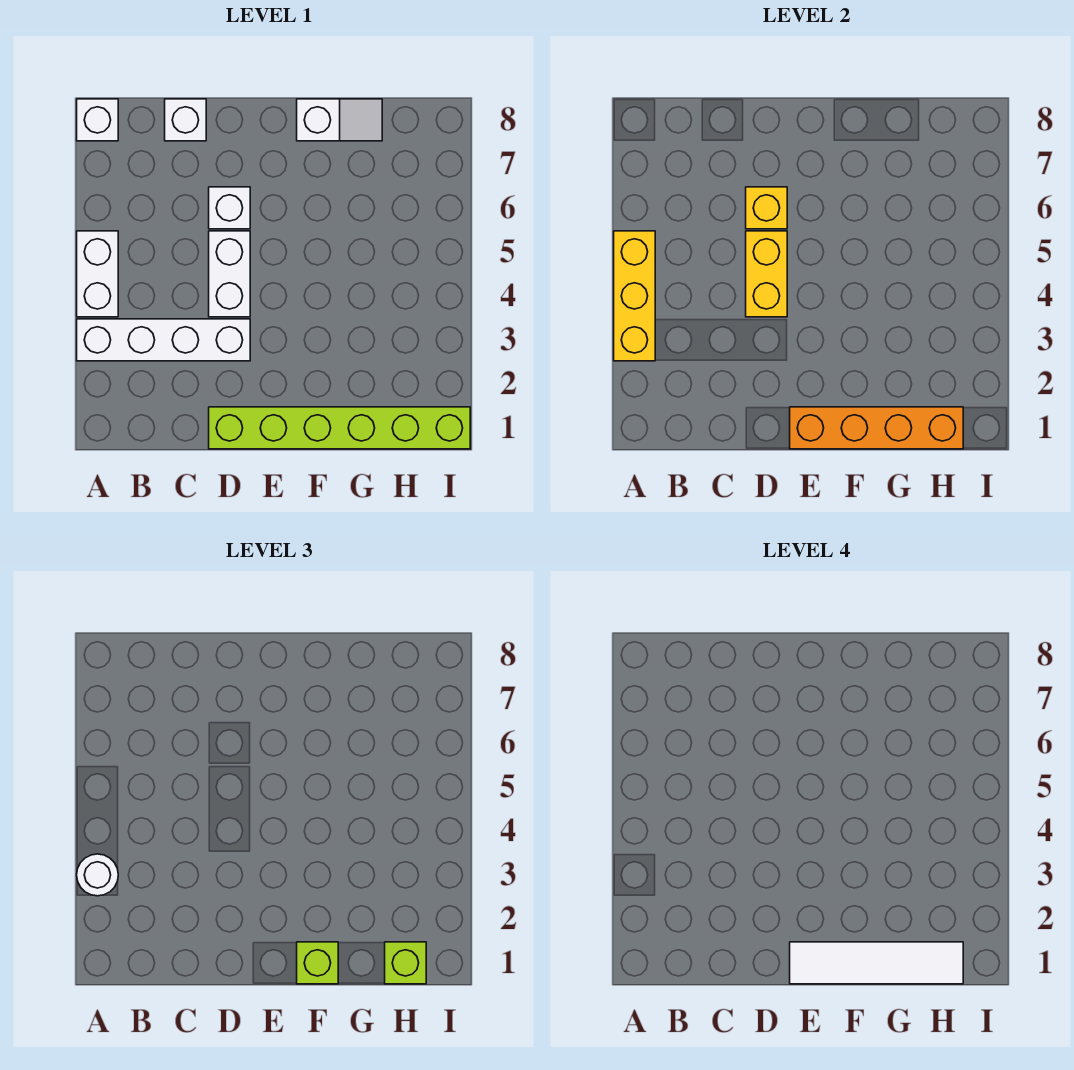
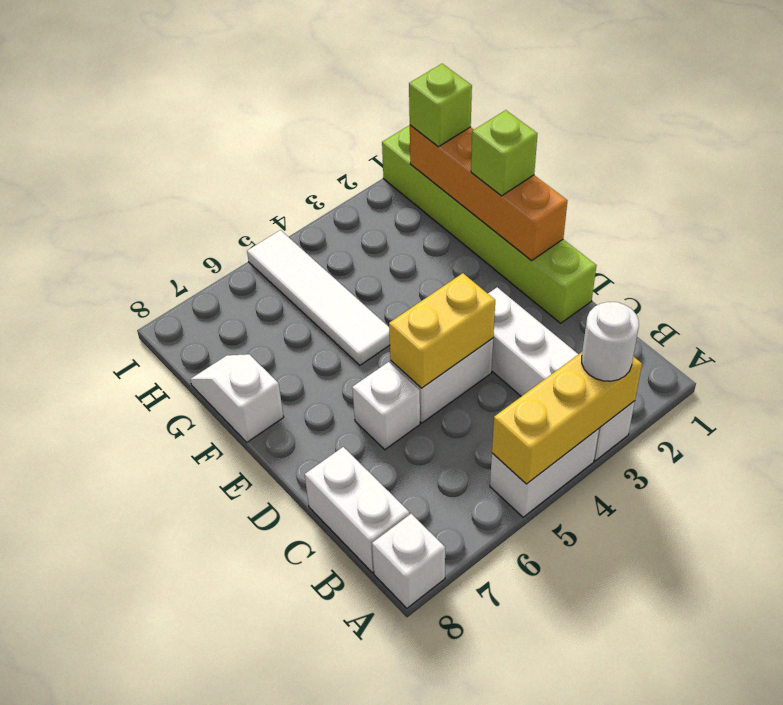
white brick C8 level 1 -> white brick B8:C8 level 1
yellow brick D6 level 2 -> none
white tile E1:H1 level 4 -> white tile F5:I5 level 1

